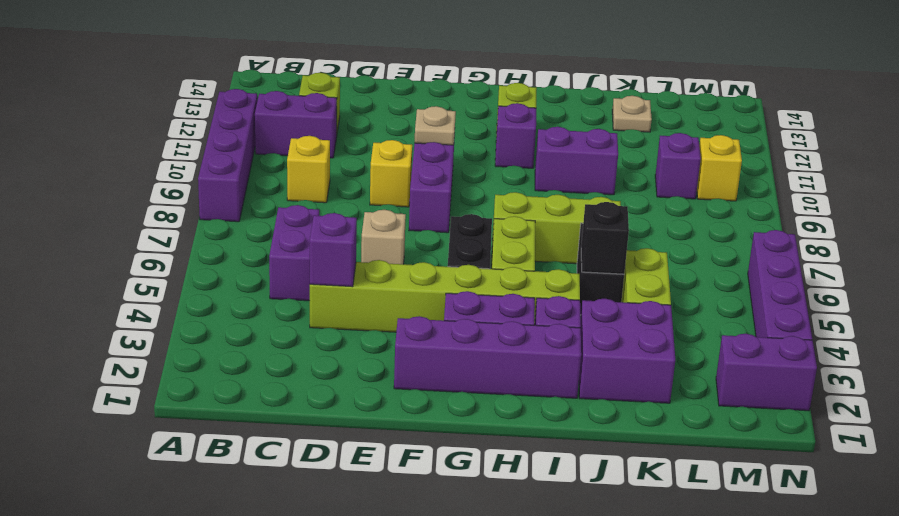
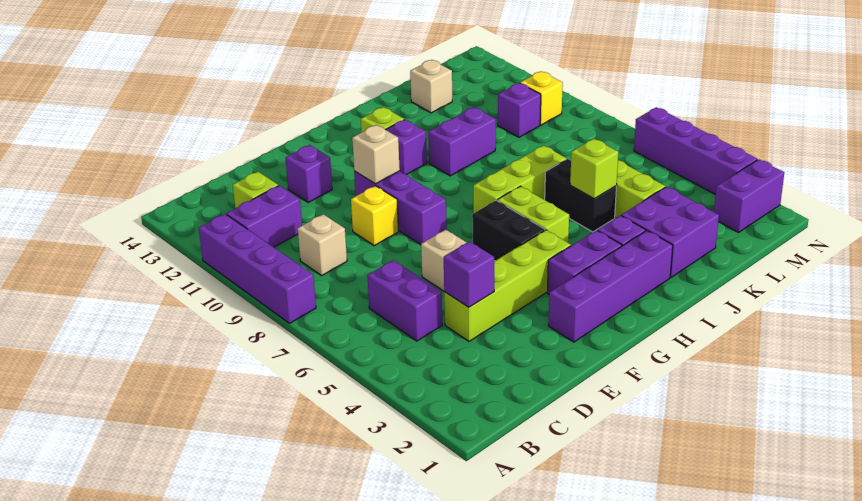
yellow brick C9 level 1 -> tan brick C9 level 1
lime brick D4:I4 level 1 -> lime brick D4:G4 level 1
none -> purple brick E12 level 1
tan plate F10 level 2 -> tan brick F10 level 2
black brick J5 level 2 -> lime brick J5 level 2
tan plate K13 level 1 -> tan brick K13 level 1

